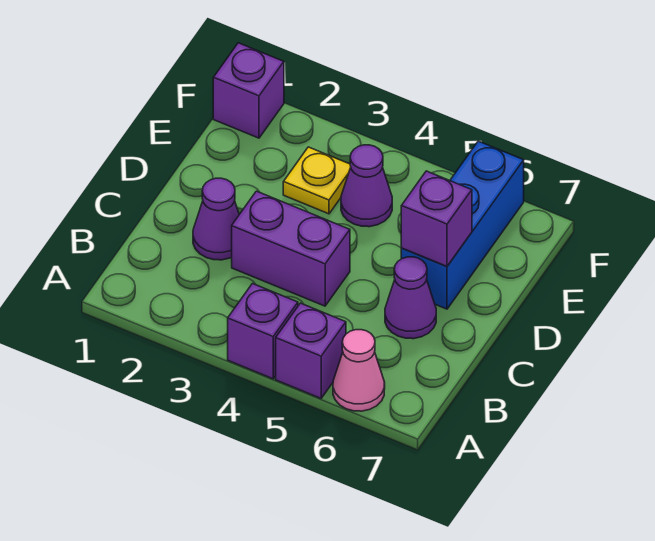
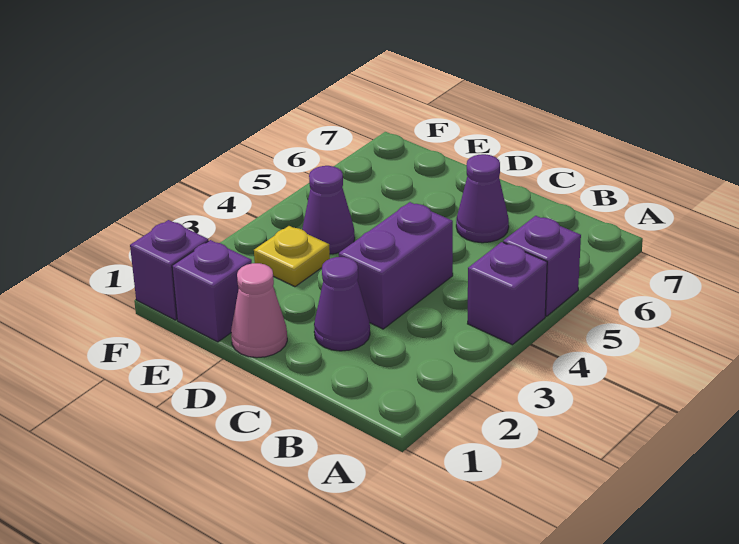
pink cone A6 level 1 -> pink cone D1 level 1
blue brick D6:F6 level 1 -> none
purple brick D6 level 2 -> purple brick E1 level 1

